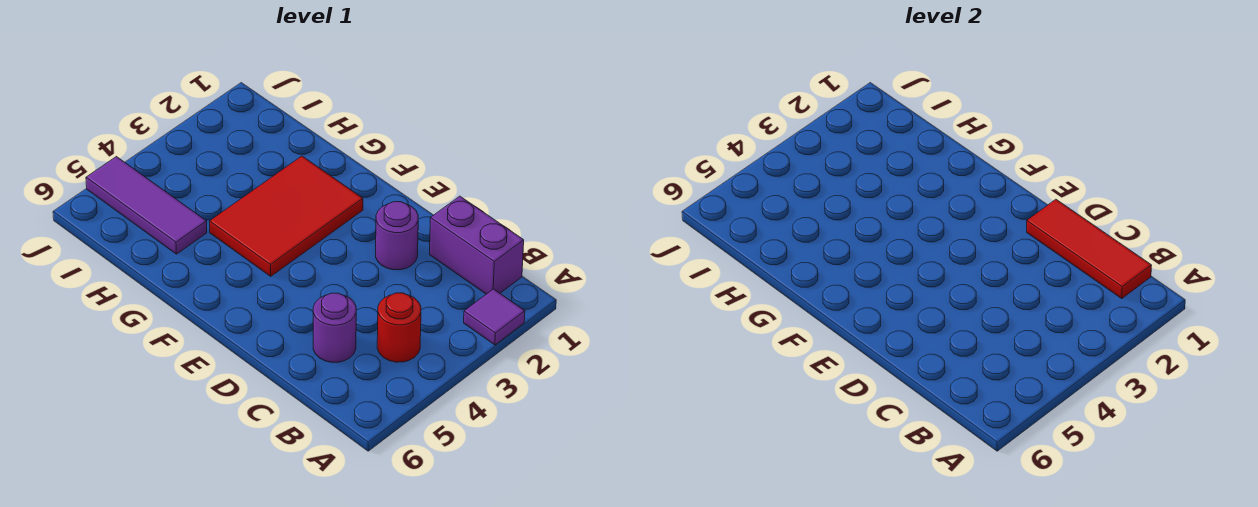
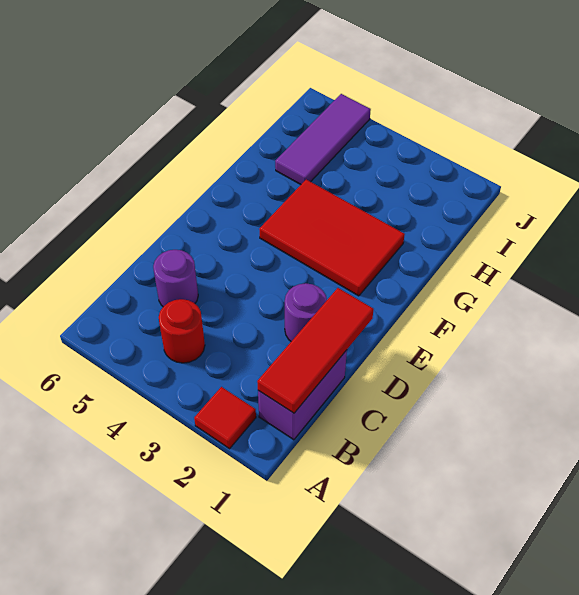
purple tile A2 level 1 -> red tile A2 level 1

